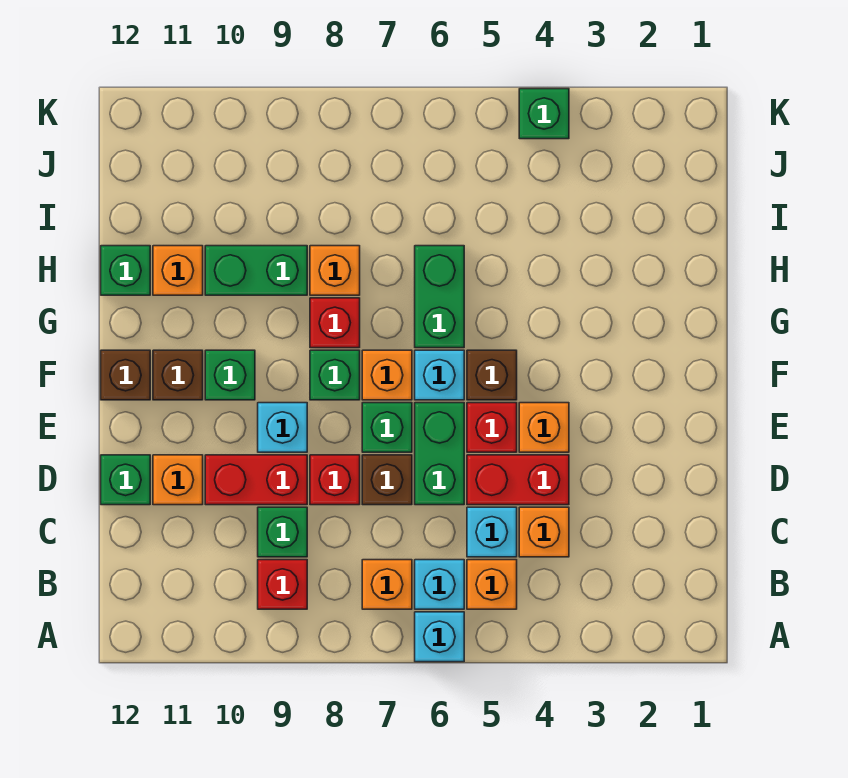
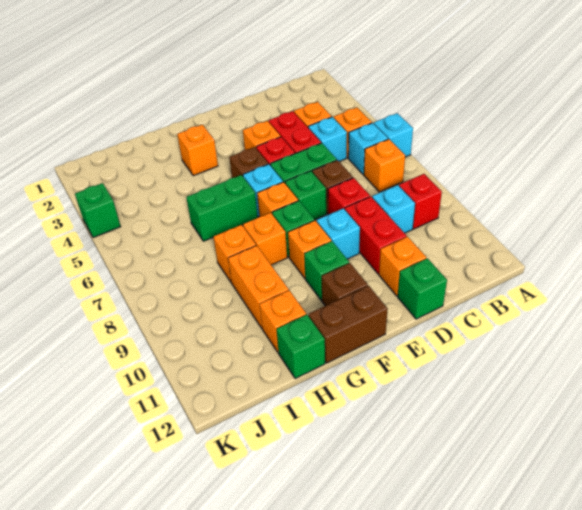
green brick C9 level 1 -> cyan brick C9 level 1
none -> orange brick F9 level 1
brown brick F12 level 1 -> brown brick F12:G12 level 1
none -> orange brick G3 level 1
red brick G8 level 1 -> orange brick G8 level 1
green brick H9:H10 level 1 -> orange brick H9:H10 level 1

